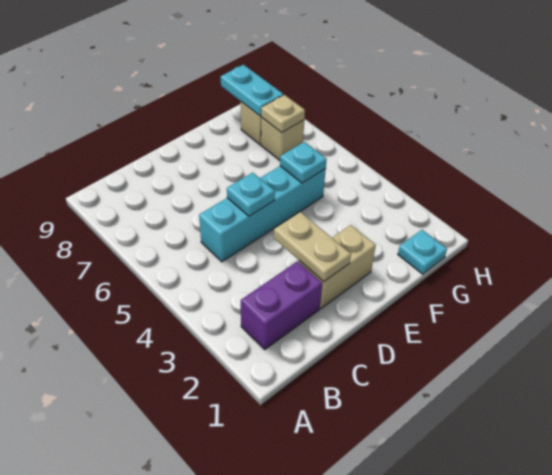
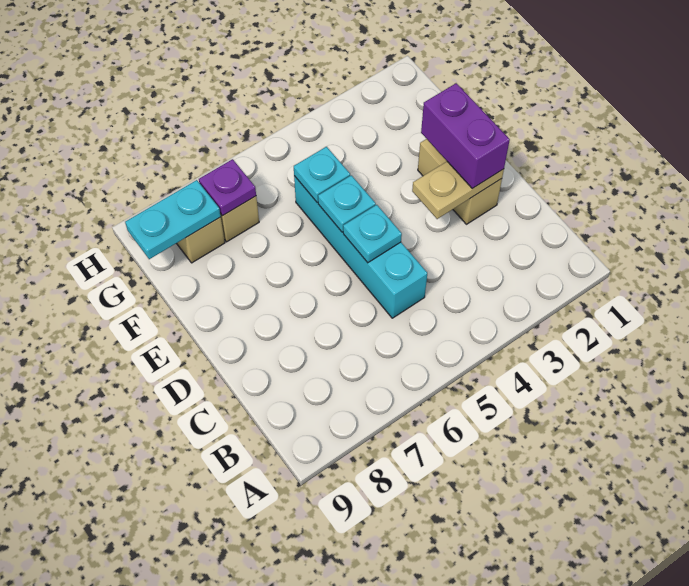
purple brick B2:C2 level 1 -> purple brick D2:E2 level 3
cyan plate G1 level 1 -> cyan plate E5 level 2
tan plate G7 level 2 -> purple plate G7 level 2

